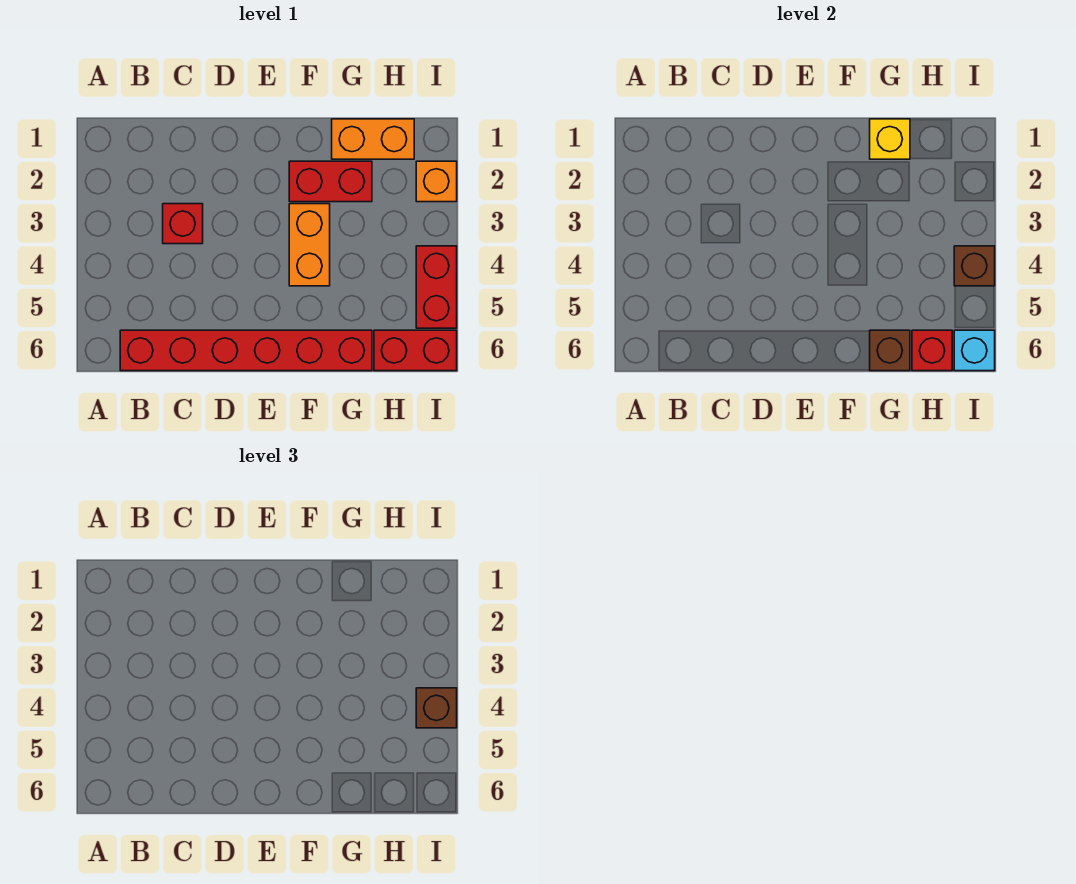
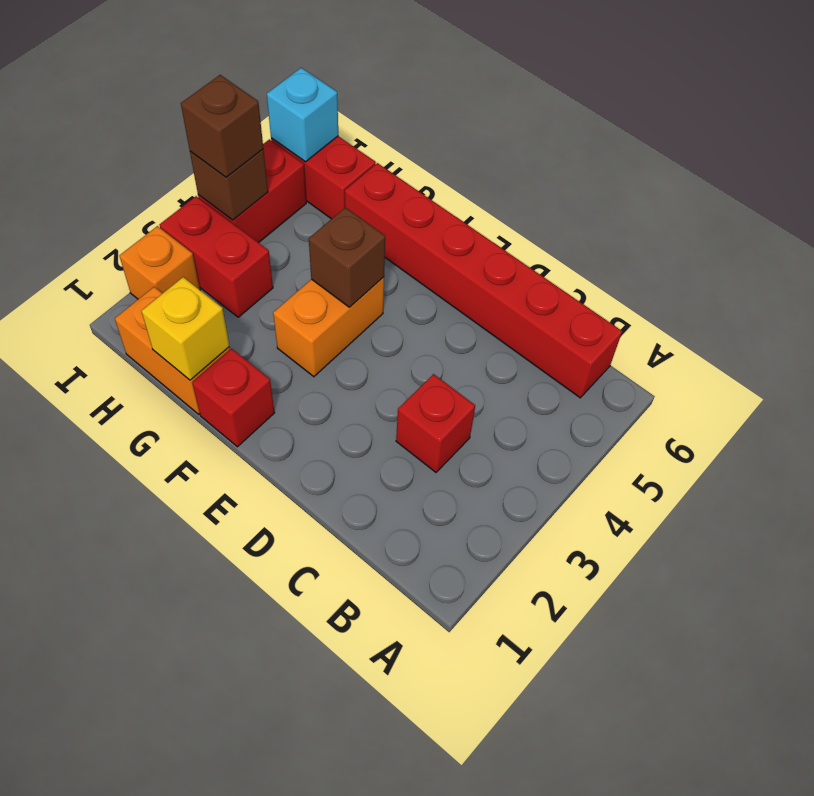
red brick F2:G2 level 1 -> red brick H3:I3 level 1
brown brick G6 level 2 -> brown brick F4 level 2
red brick H6 level 2 -> red brick F1 level 1

